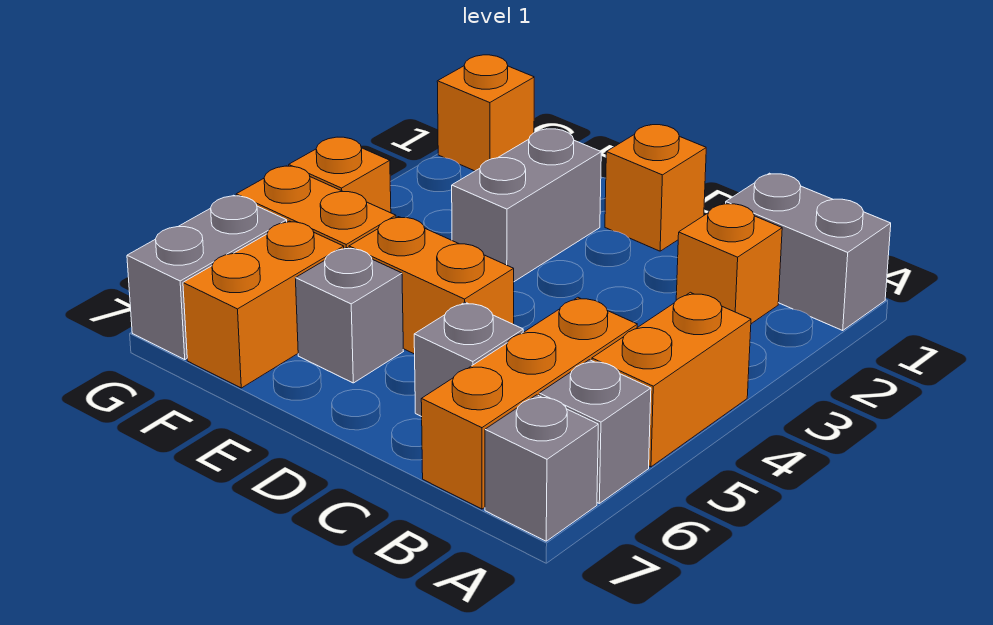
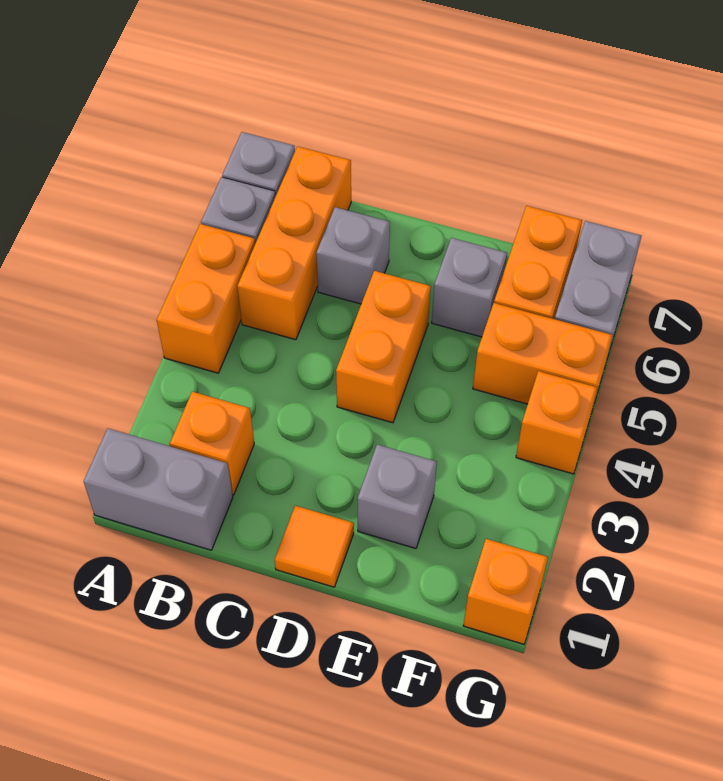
orange brick D1 level 1 -> orange tile D1 level 1
orange brick D5:E5 level 1 -> orange brick D4:D5 level 1
grey brick E2:E3 level 1 -> grey brick E2 level 1

